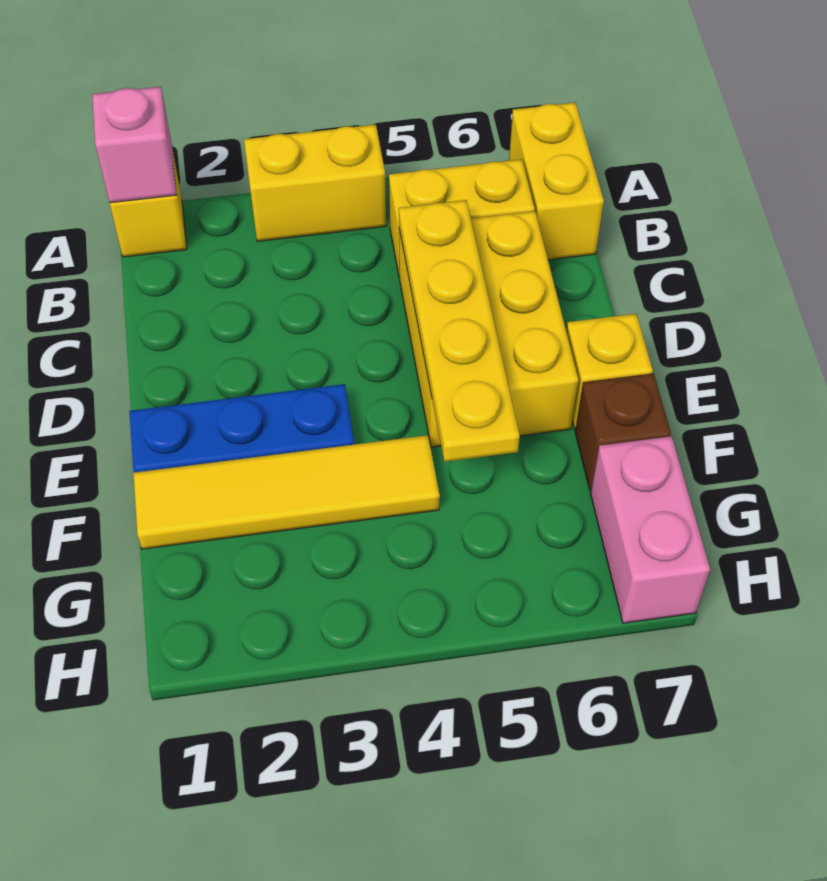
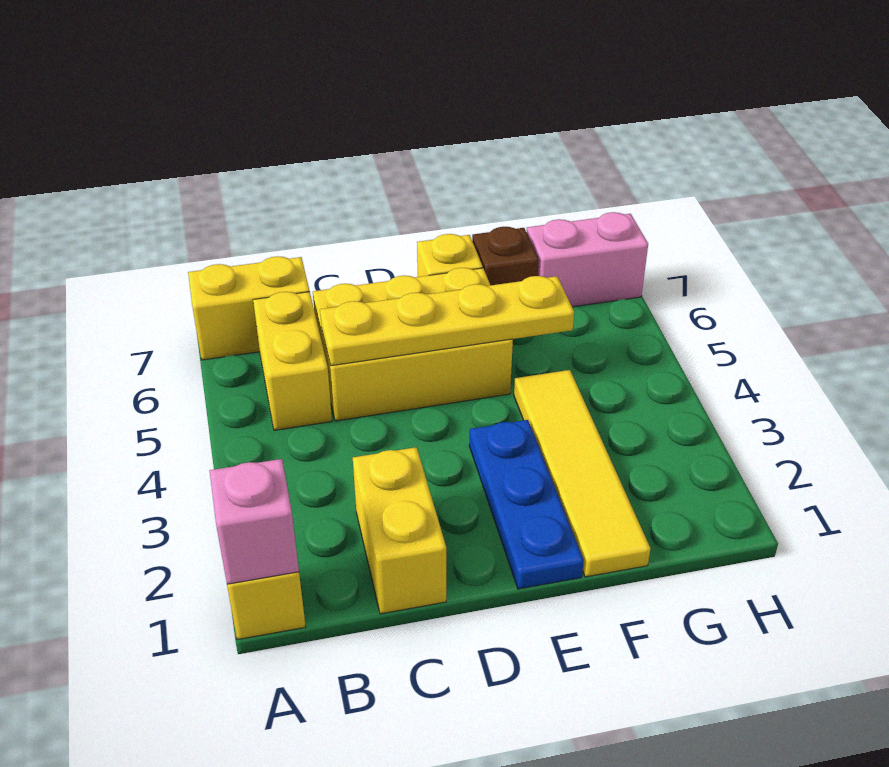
yellow brick A3:A4 level 1 -> yellow brick C1:C2 level 1

